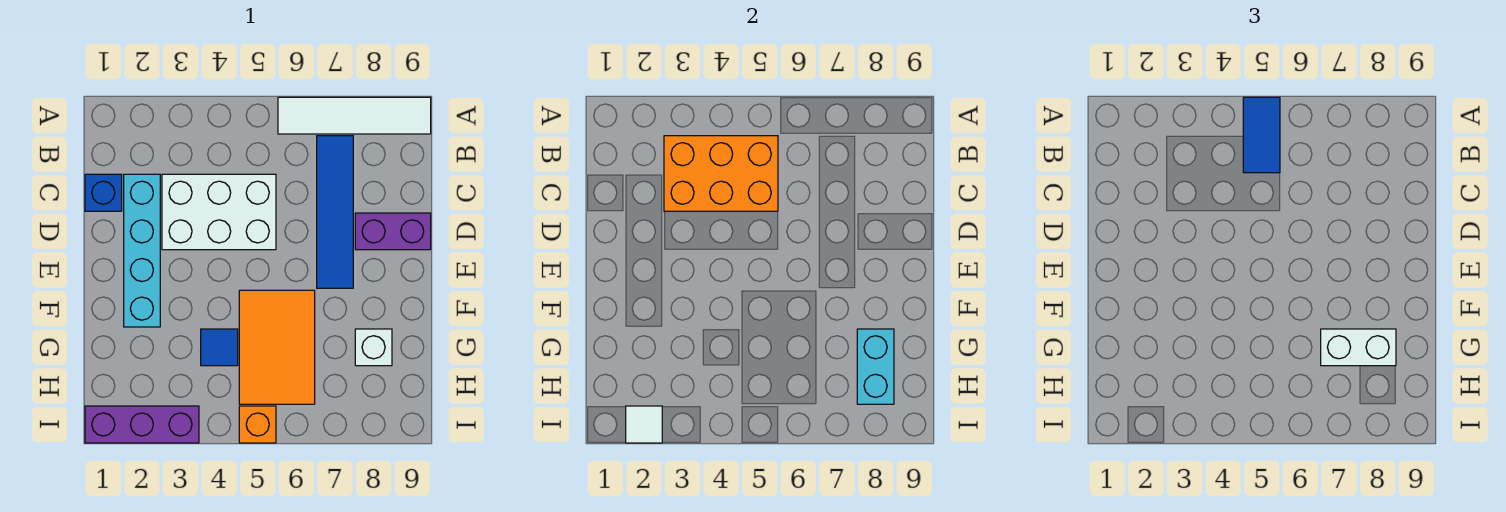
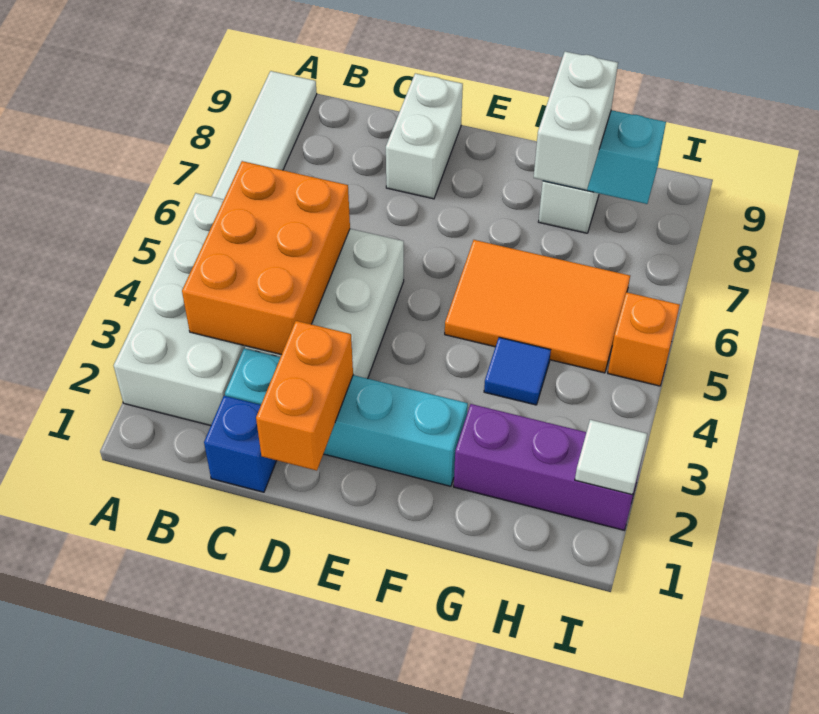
none -> white brick A2:B5 level 1
blue tile A5:B5 level 3 -> none
blue tile B7:E7 level 1 -> none
none -> orange brick D1:D2 level 2
purple brick D8:D9 level 1 -> white brick D8:D9 level 1
purple brick I1:I3 level 1 -> purple brick G2:I2 level 1

